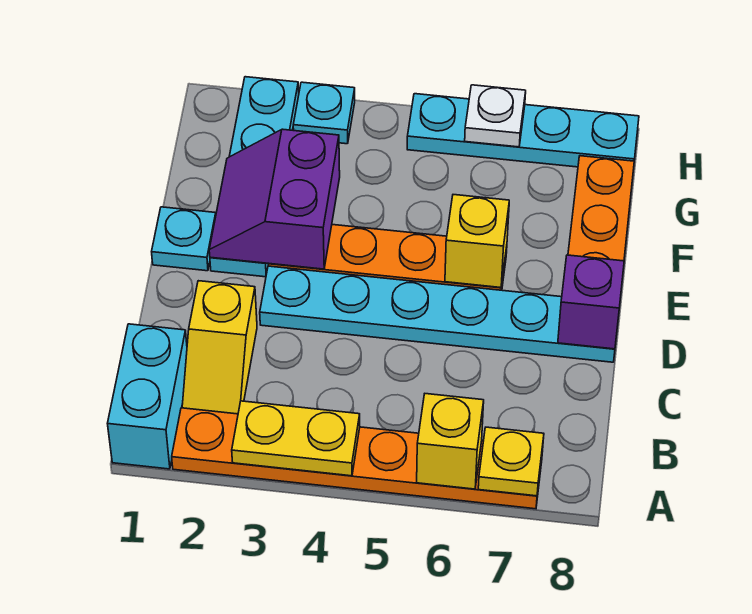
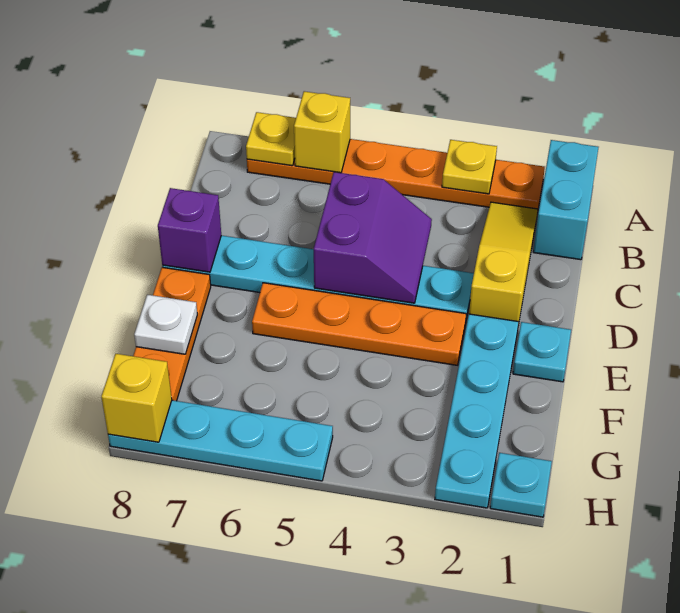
yellow plate A3:A4 level 2 -> yellow plate A3 level 2
yellow slope B2:C2 level 1 top C -> yellow slope B2:D2 level 1 top D
purple slope E2:F3 level 2 top 3 -> purple slope C4:D5 level 2 top 5
yellow brick E6 level 2 -> yellow brick H8 level 2
cyan plate H3 level 1 -> cyan plate H1 level 1
white plate H6 level 2 -> white plate F8 level 2

